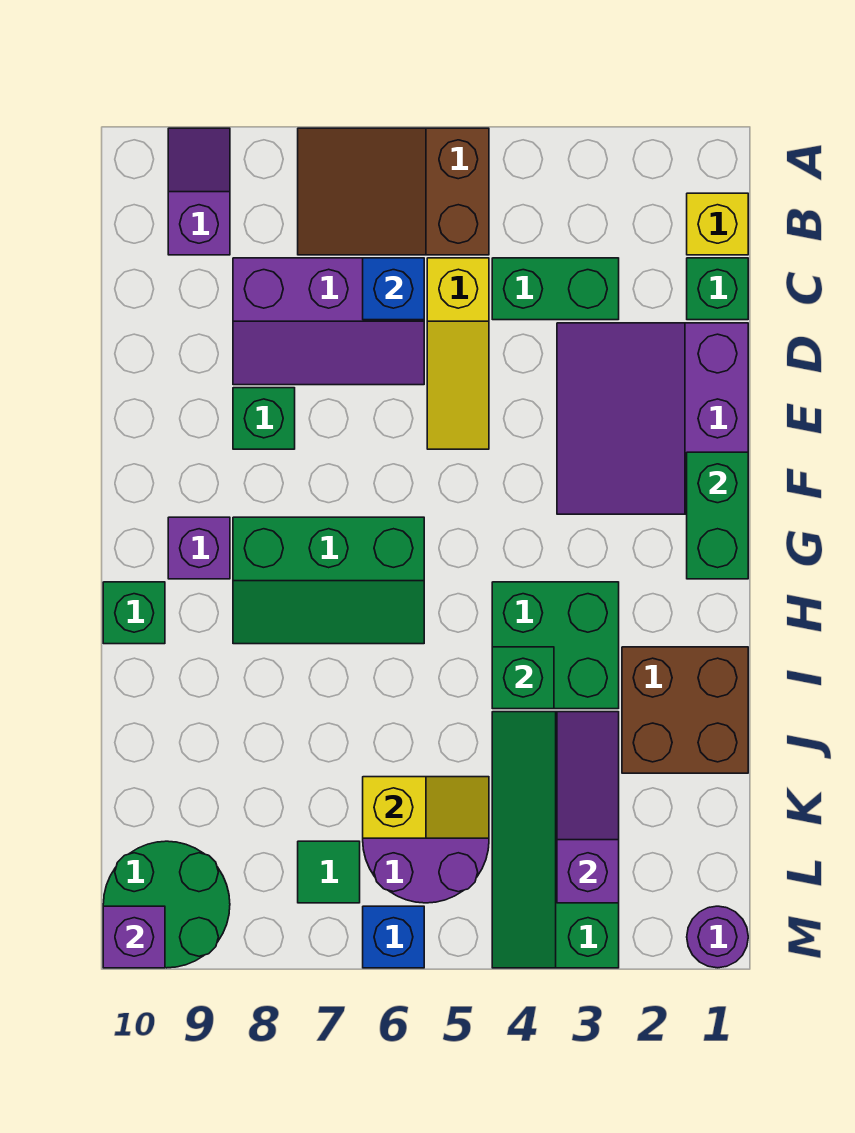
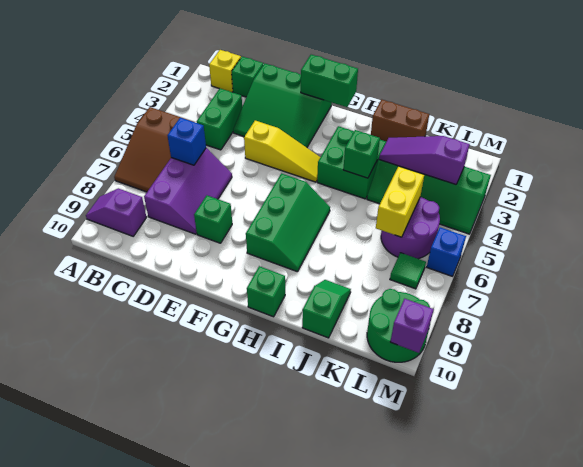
yellow slope C5:E5 level 1 top C -> yellow slope E4:G4 level 1 top E
purple slope D1:F3 level 1 top 1 -> green slope D1:F3 level 1 top 1
purple brick G9 level 1 -> none
brown brick I1:J2 level 1 -> brown brick I1:J1 level 1
none -> green slope J9:J10 level 1 top 10
yellow slope K5:K6 level 2 top 6 -> yellow brick K5:K6 level 2
purple round brick M1 level 1 -> none

